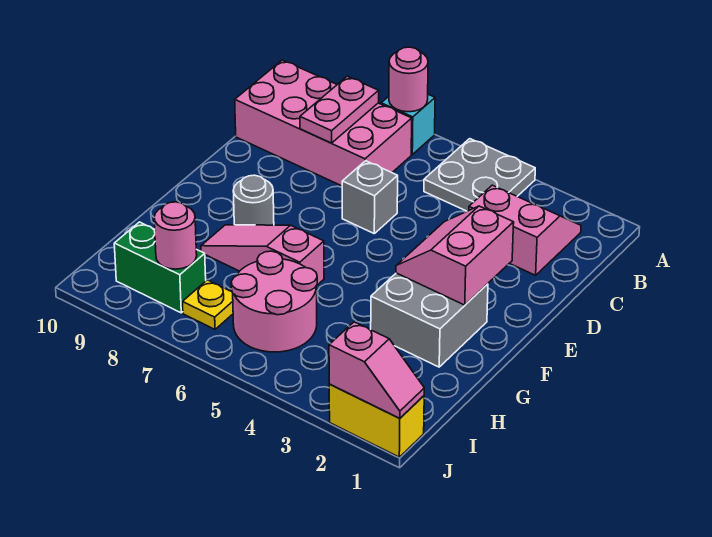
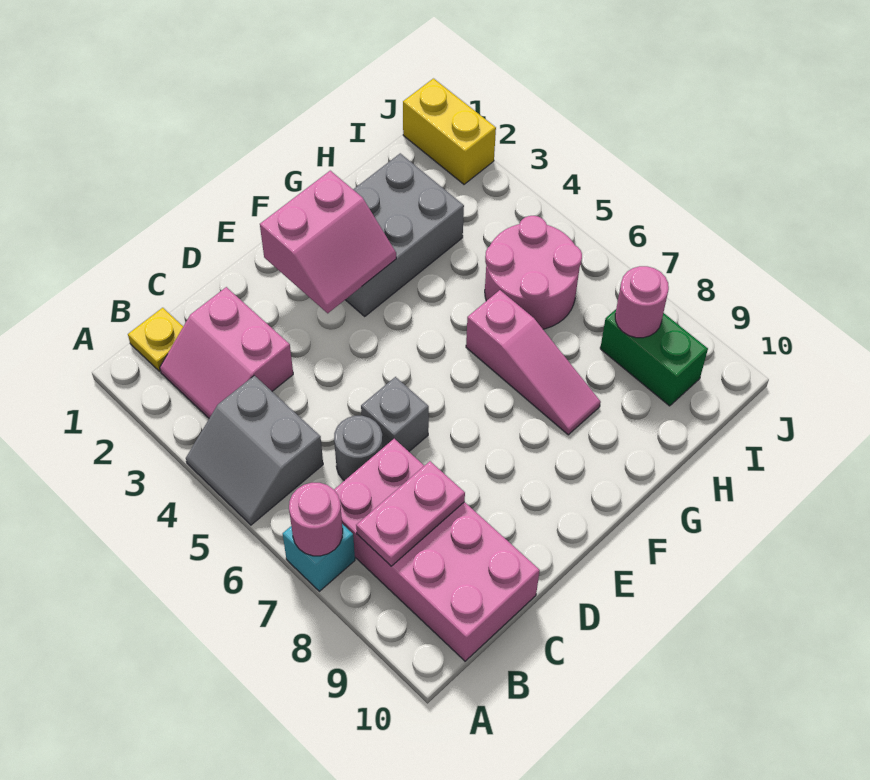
grey plate A4:B5 level 1 -> grey slope A4:B5 level 1 top B
grey brick F2:G3 level 1 -> grey brick F2:H3 level 1
grey round brick F8 level 1 -> grey round brick C6 level 1
yellow plate I7 level 1 -> yellow plate B1 level 1
pink slope J1:J2 level 2 top 2 -> none

